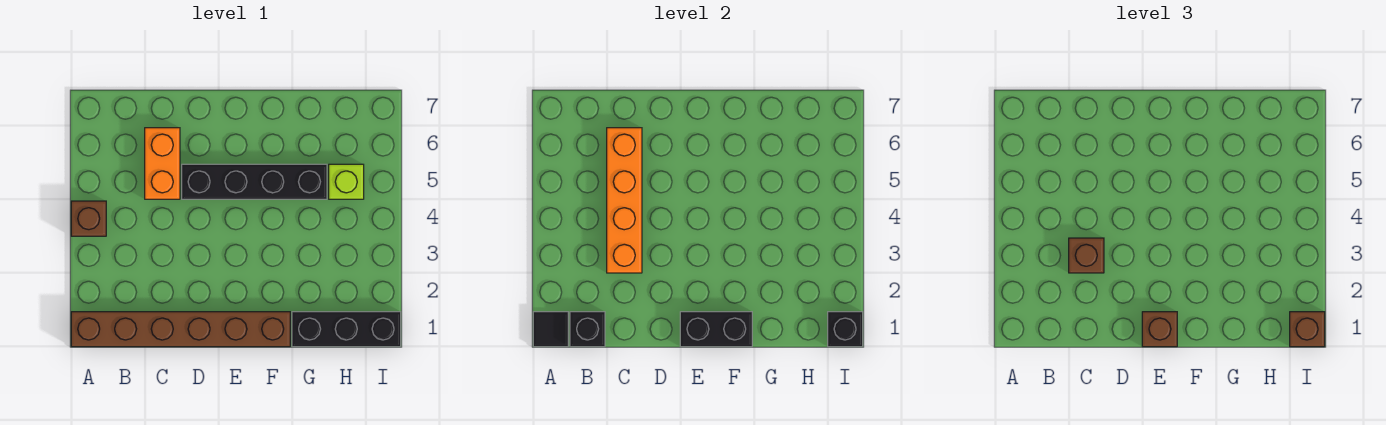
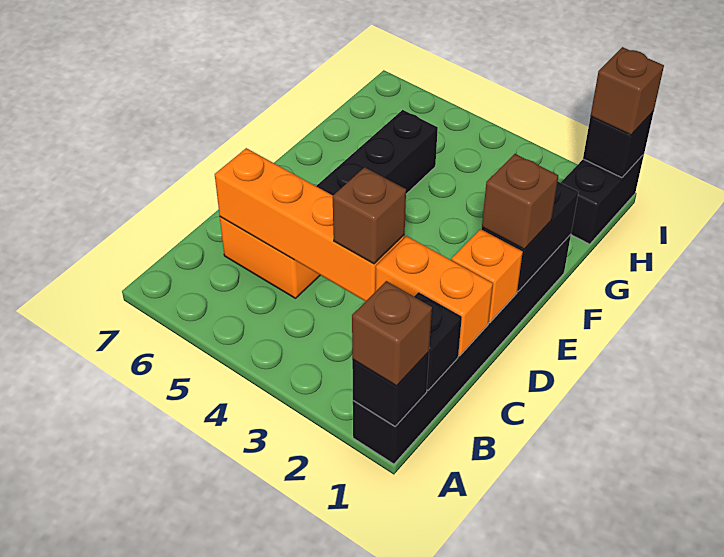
brown brick A1:F1 level 1 -> black brick A1:F1 level 1
black tile A1 level 2 -> black brick A1 level 2
brown brick A4 level 1 -> brown brick A1 level 3
none -> orange brick C1:C2 level 2
none -> orange brick D1 level 2
black brick G1:I1 level 1 -> black brick H1:I1 level 1
lime brick H5 level 1 -> none

